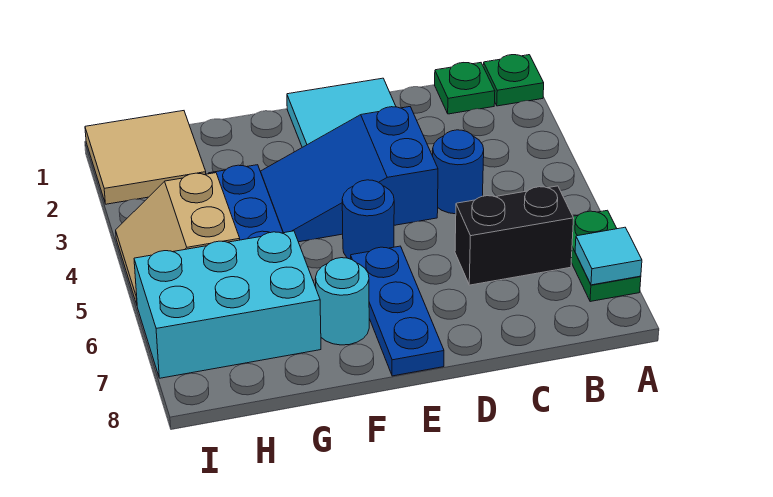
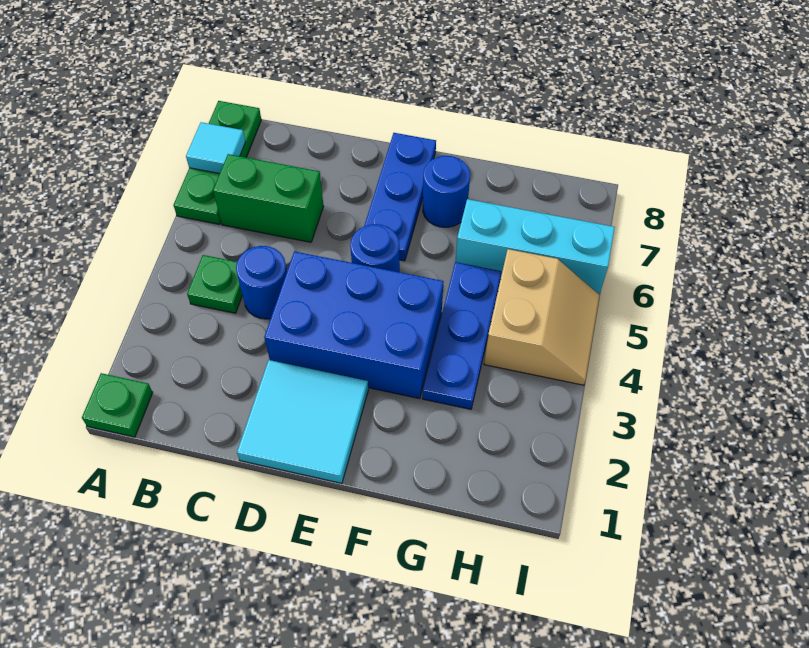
green plate A6:A7 level 1 -> green plate A6:A8 level 1
green plate B1 level 1 -> green plate B4 level 1
black brick B6:C6 level 1 -> green brick B6:C6 level 1
blue slope D3:F4 level 1 top D -> blue brick D3:F4 level 1
cyan round brick F7 level 1 -> blue round brick F7 level 1
cyan brick G6:I7 level 1 -> cyan brick G6:I6 level 1
tan tile H1:I2 level 1 -> none

